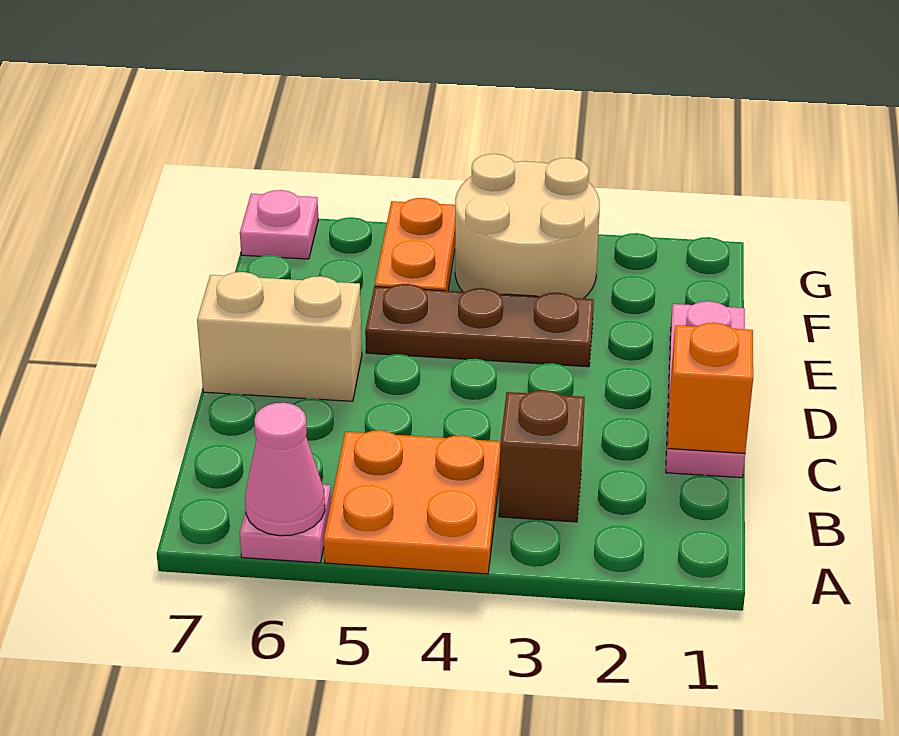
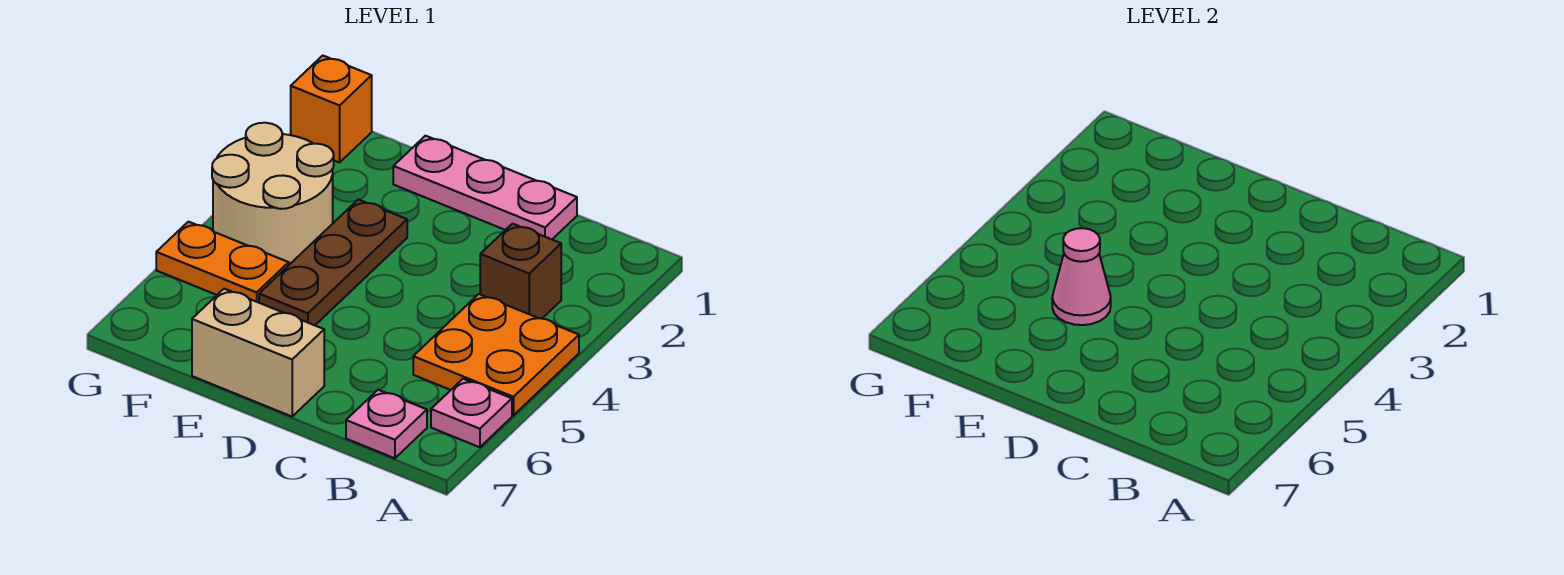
pink cone A6 level 2 -> pink cone E5 level 2
orange brick C1 level 2 -> orange brick G1 level 1
tan brick D6:D7 level 1 -> tan brick D7:E7 level 1
pink plate G7 level 1 -> pink plate B7 level 1

